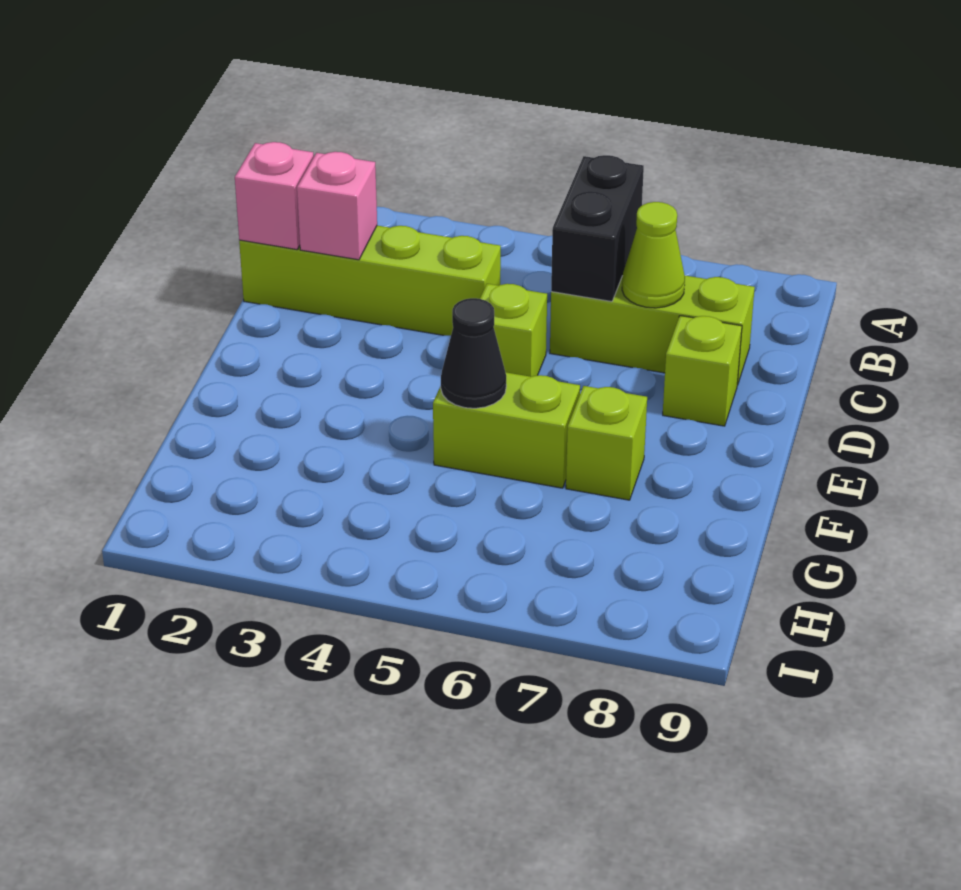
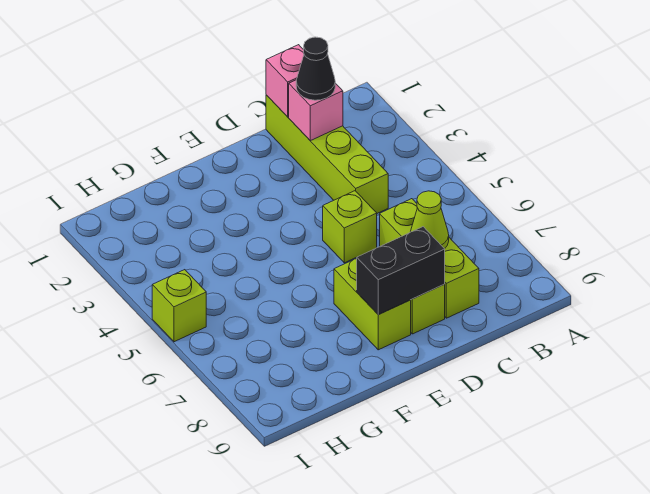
black brick B6:C6 level 2 -> black brick D8:E8 level 2
lime brick F5:F6 level 1 -> lime brick E7:E8 level 1
black cone F5 level 2 -> black cone C2 level 3
lime brick F7 level 1 -> lime brick I5 level 1

